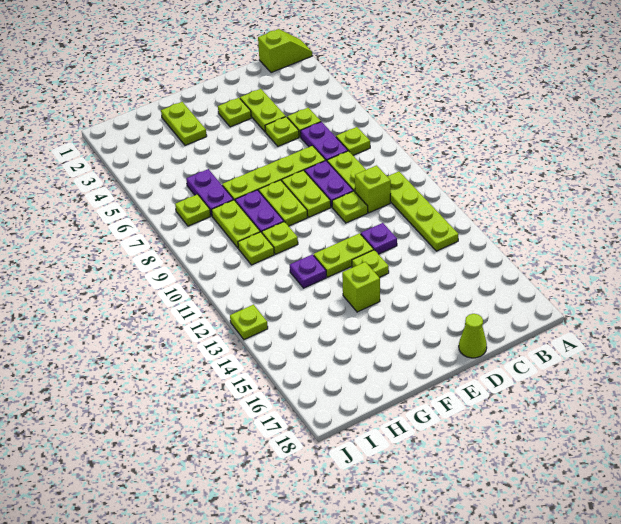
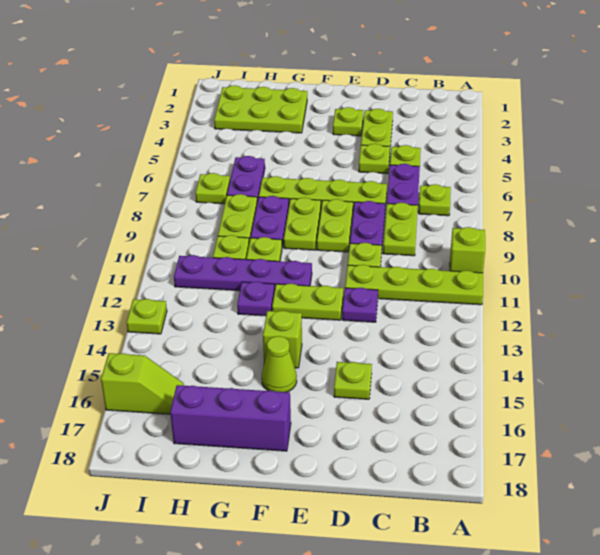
lime slope A1:B1 level 1 top B -> lime slope I16:J16 level 1 top J
lime plate B10:B13 level 1 -> lime plate A11:D11 level 1
lime brick C10 level 1 -> lime brick A10 level 1
lime cone D18 level 1 -> lime cone F15 level 1
lime plate E13 level 1 -> lime plate D15 level 1
none -> purple plate F11:I11 level 1
none -> purple brick F17:H17 level 1
lime plate G2:G3 level 1 -> lime plate G2:I3 level 1

